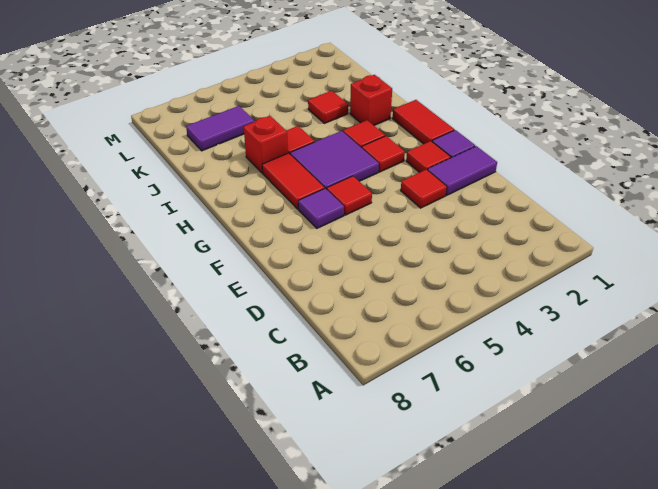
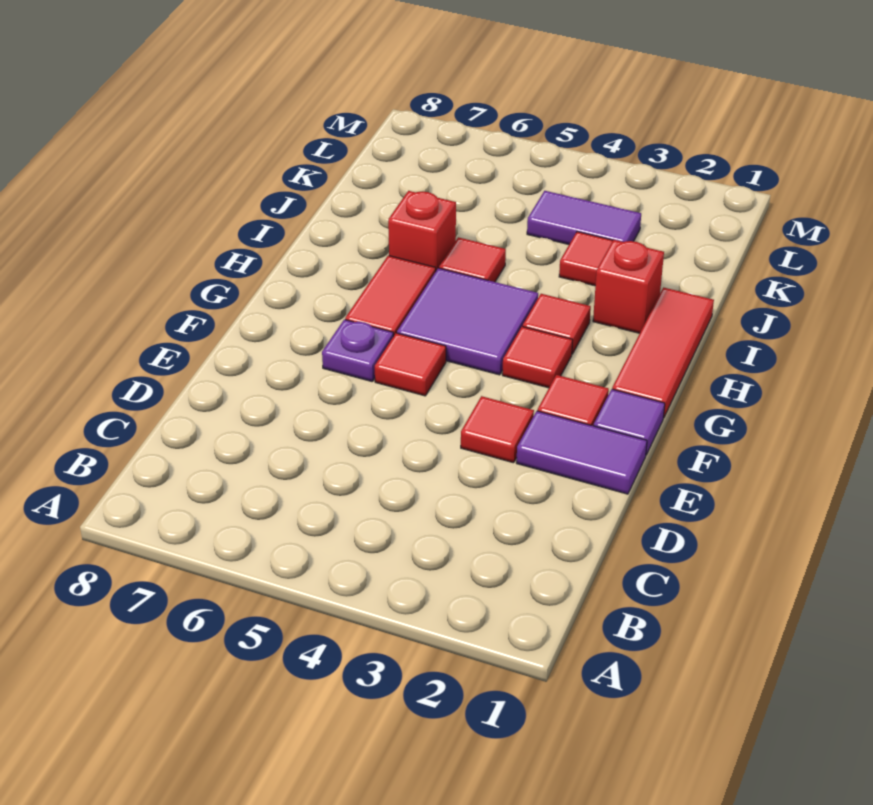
purple tile F6 level 1 -> purple plate F6 level 1
red tile G1:H1 level 1 -> red tile G1:I1 level 1
purple tile K6:K7 level 1 -> purple tile K3:K4 level 1

